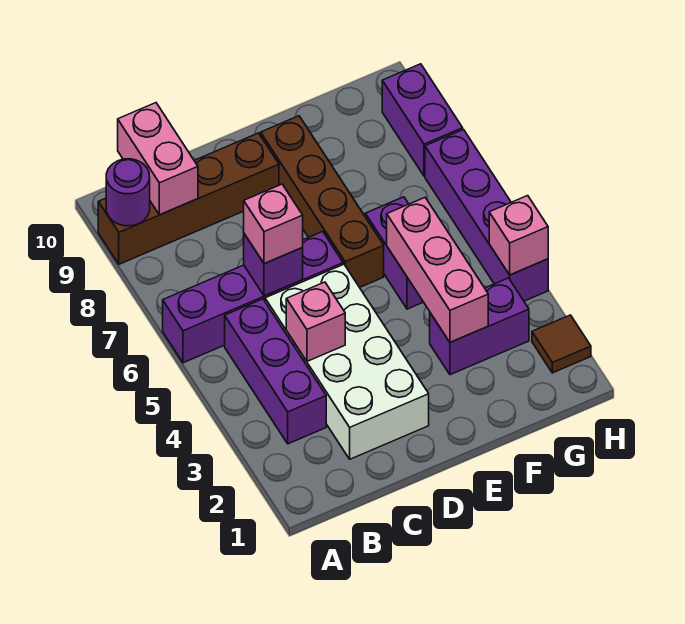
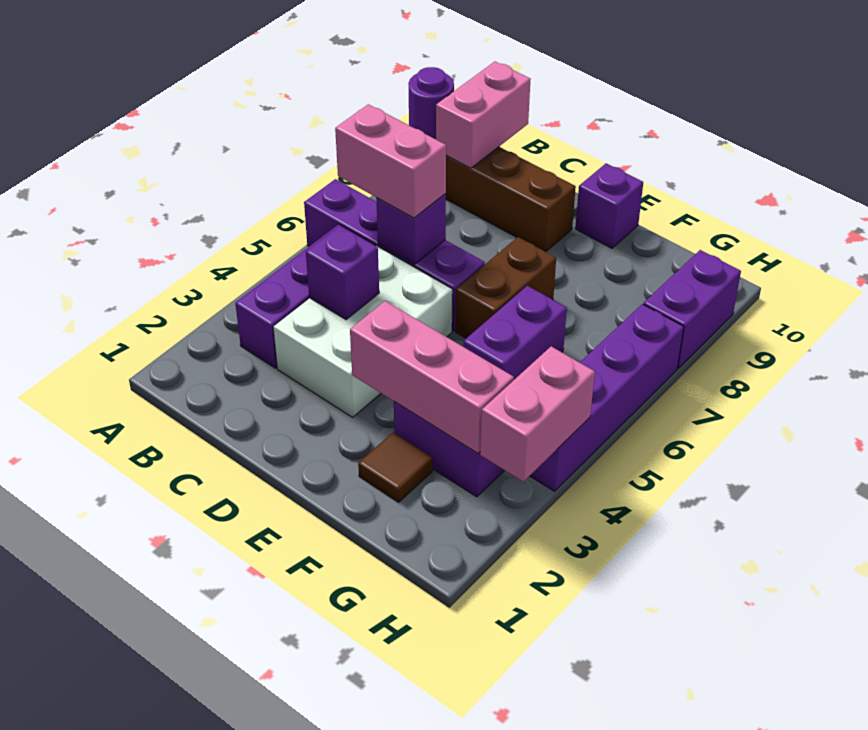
white brick C2:D5 level 1 -> white brick C3:D5 level 1
pink brick C4 level 2 -> purple brick C4 level 2
pink brick C6 level 3 -> pink brick B6:C6 level 3
brown brick E6:E9 level 1 -> brown brick E6:E7 level 1
none -> purple brick E10 level 1
pink brick F3:F5 level 2 -> pink brick E3:G3 level 2
brown tile H2 level 1 -> brown tile F2 level 1
pink brick H4 level 2 -> pink brick H3:H4 level 2

